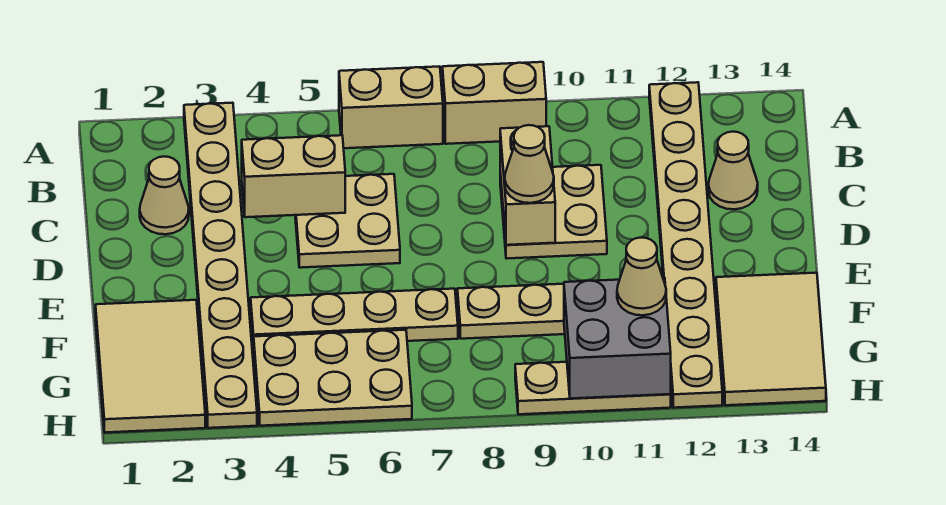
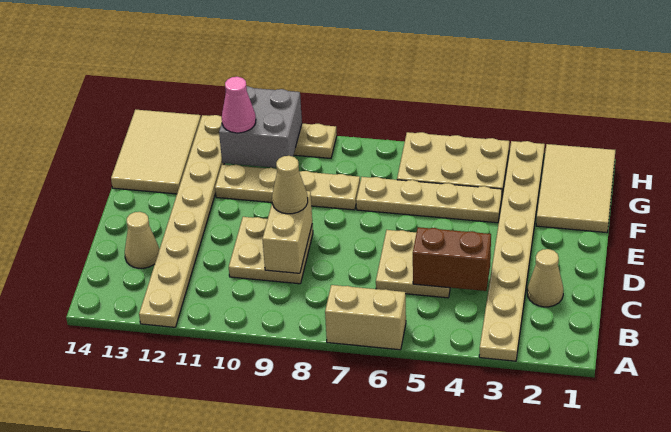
tan brick A8:A9 level 1 -> none
tan brick C4:C5 level 2 -> brown brick C4:C5 level 2
tan cone G11 level 3 -> pink cone G11 level 3

